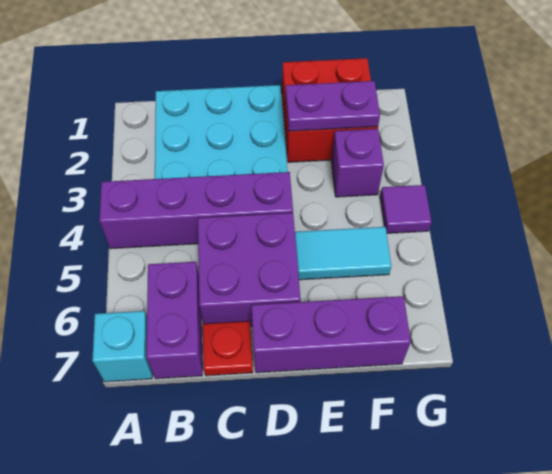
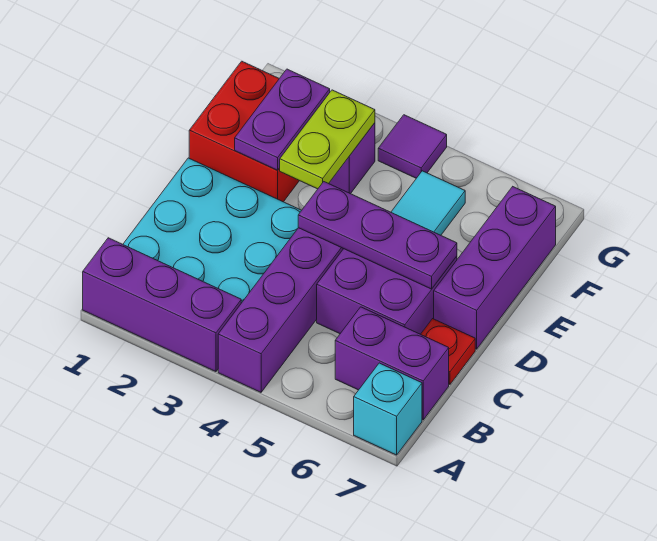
none -> purple brick A1:A3 level 1
none -> purple plate D4:D6 level 2
none -> lime plate E3:F3 level 2

